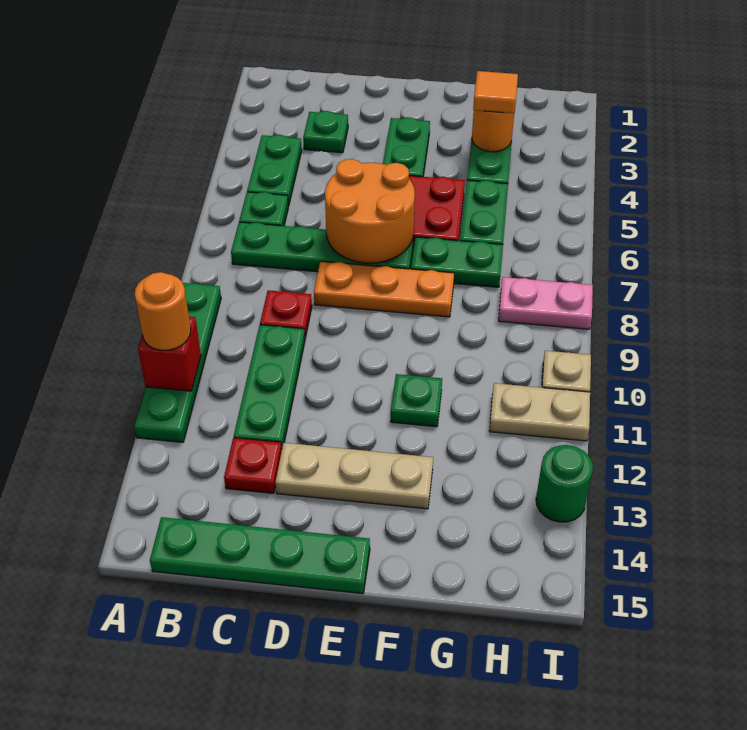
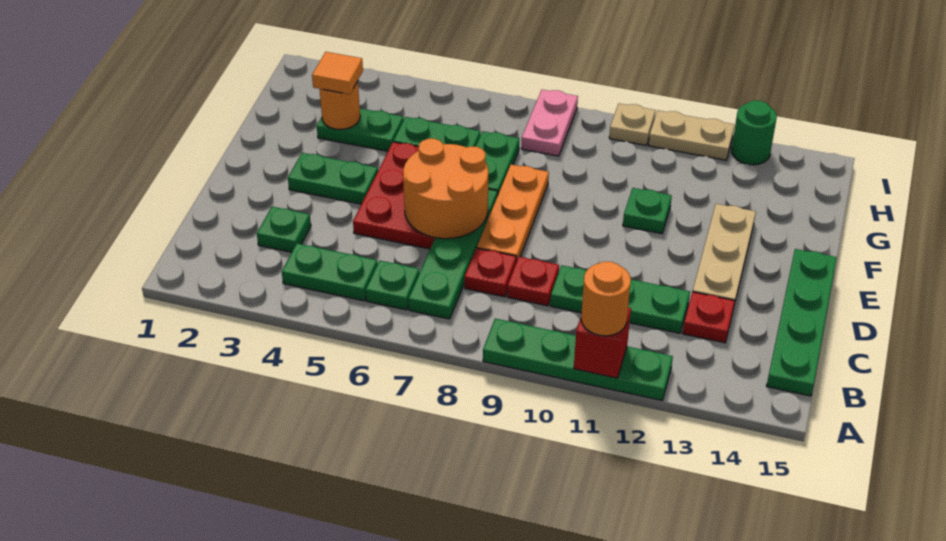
none -> red plate C8 level 1
tan plate H11:I11 level 1 -> tan plate I11:I12 level 1

